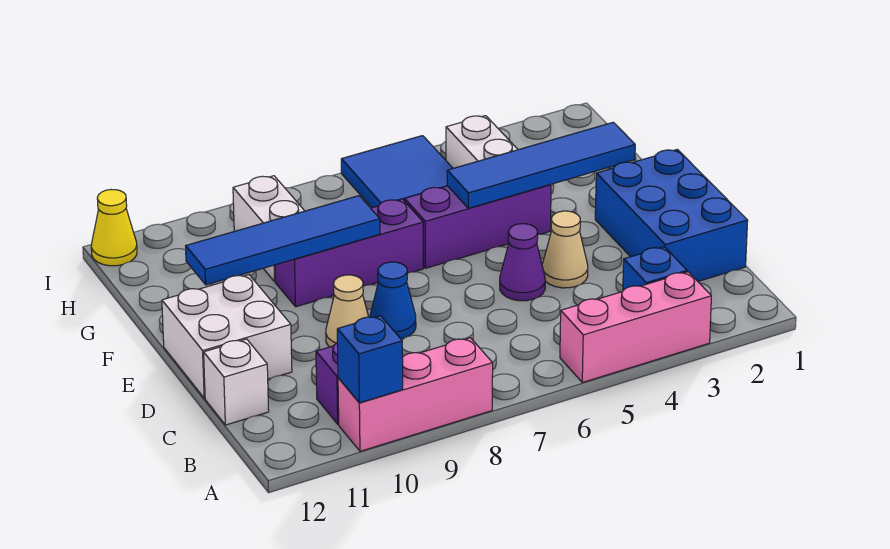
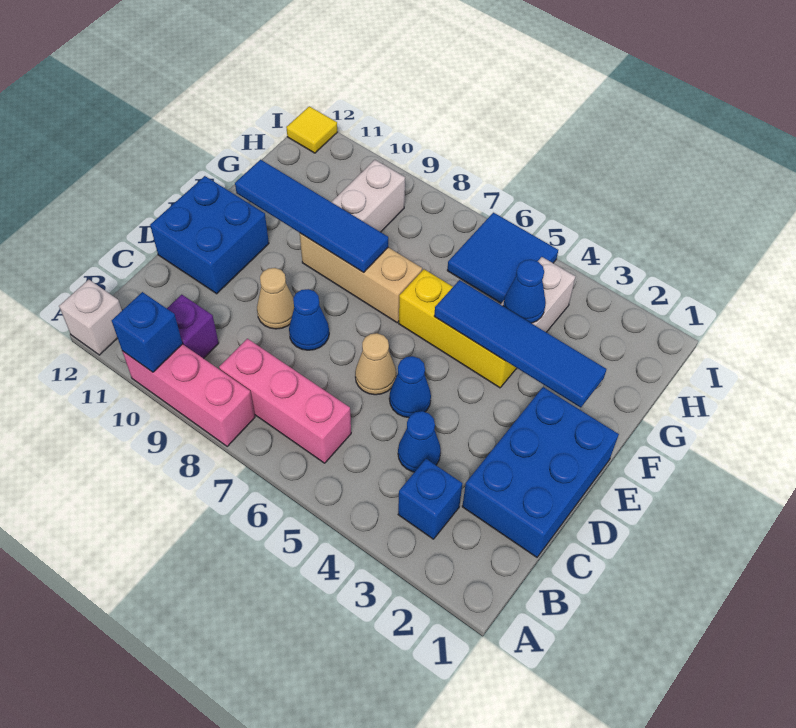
pink brick A3:A5 level 1 -> pink brick B6:B8 level 1
none -> blue cone C4 level 1
white brick C12 level 1 -> white brick A12 level 1
tan cone D4 level 1 -> tan cone D6 level 1
purple cone D5 level 1 -> blue cone D5 level 1
white brick D11:E12 level 1 -> blue brick D11:E12 level 1
purple brick F4:F6 level 1 -> yellow brick F4:F6 level 1
purple brick F7:F9 level 1 -> tan brick F7:F9 level 1
none -> blue cone G4 level 2
yellow cone I12 level 1 -> yellow tile I12 level 1

